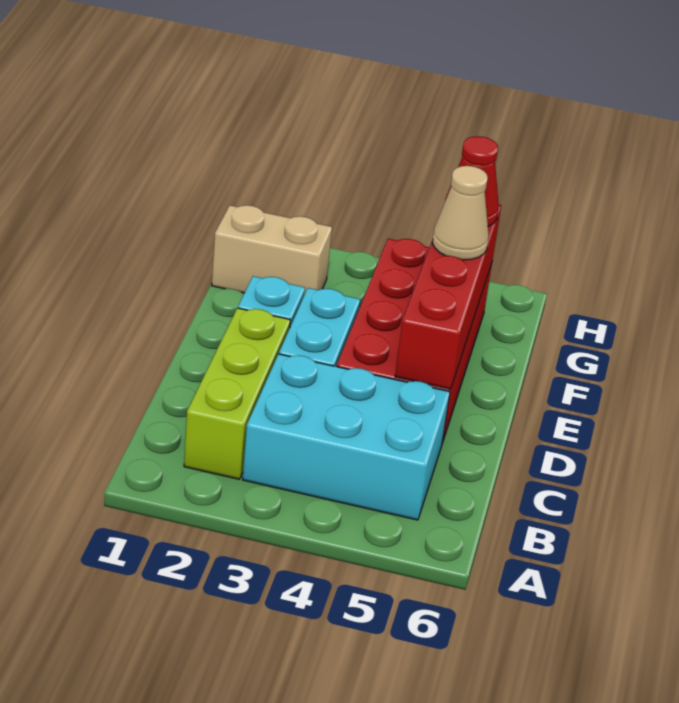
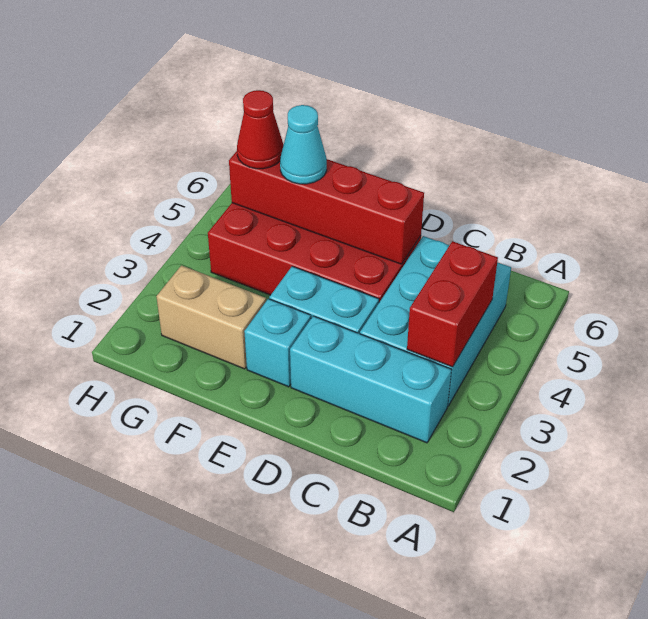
lime brick B2:D2 level 1 -> cyan brick B2:D2 level 1
none -> red brick B3:B4 level 2
tan cone F5 level 3 -> cyan cone F5 level 3
tan brick G1:G2 level 1 -> tan brick F2:G2 level 1

